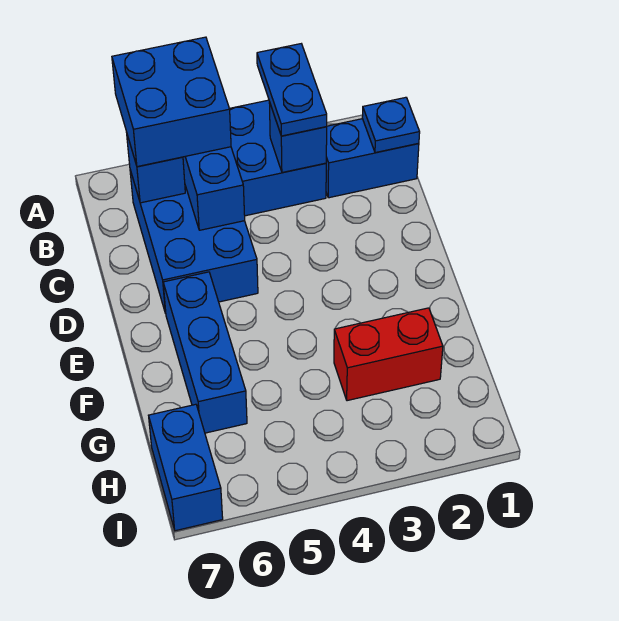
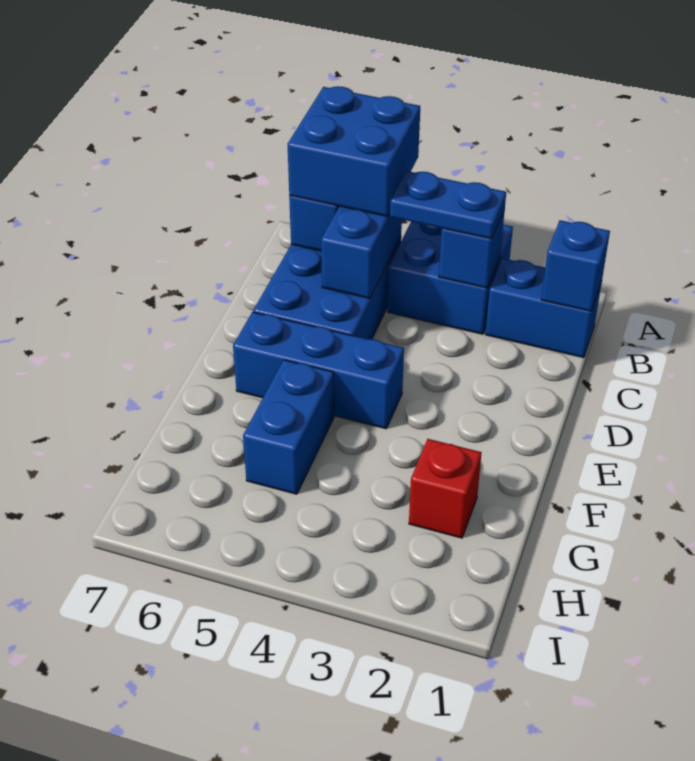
blue plate A3:B3 level 3 -> blue plate B3:B4 level 3
blue plate B1 level 2 -> blue brick B1 level 2
blue brick E6:G6 level 1 -> blue brick E4:E6 level 1
red brick G2:G3 level 1 -> red brick G2 level 1
blue brick H7:I7 level 1 -> blue brick F5:G5 level 1

